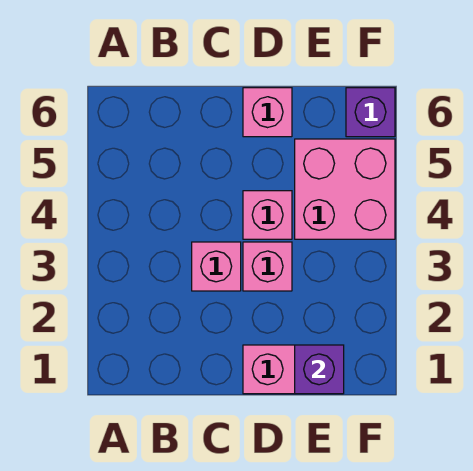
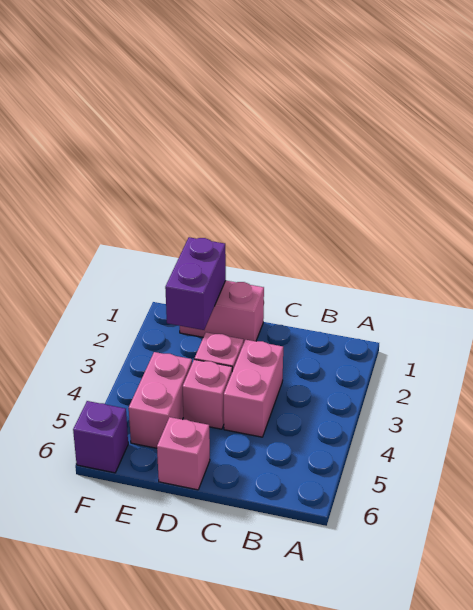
pink brick C3 level 1 -> pink brick C3:C4 level 1
purple brick E1 level 2 -> purple brick E1:E2 level 2
pink brick E4:F5 level 1 -> pink brick E4:E5 level 1

